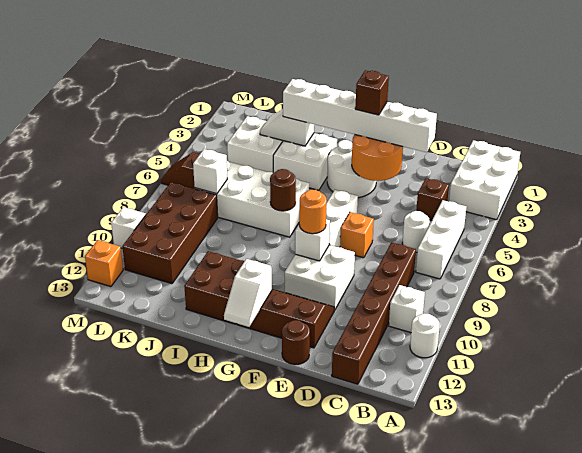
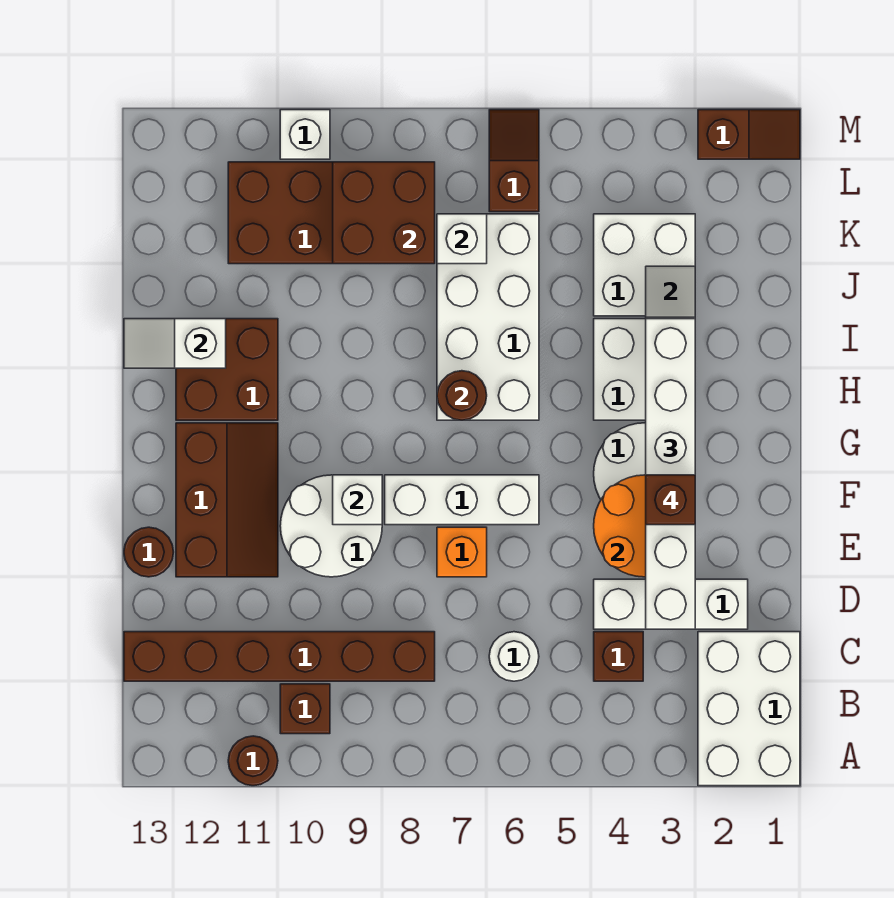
white brick A1:B3 level 1 -> white brick A1:C2 level 1
white round brick A11 level 1 -> brown round brick A11 level 1
white brick B5:B7 level 1 -> white brick D2:D4 level 1
white brick B10 level 1 -> brown brick B10 level 1
white brick E9:F10 level 1 -> white round brick E9:F10 level 1
orange round brick F9 level 3 -> none
white slope G12:G13 level 2 top 12 -> white slope I12:I13 level 2 top 12
none -> brown brick K8:L9 level 2
none -> brown slope M1:M2 level 1 top 2
orange brick M12 level 1 -> none

